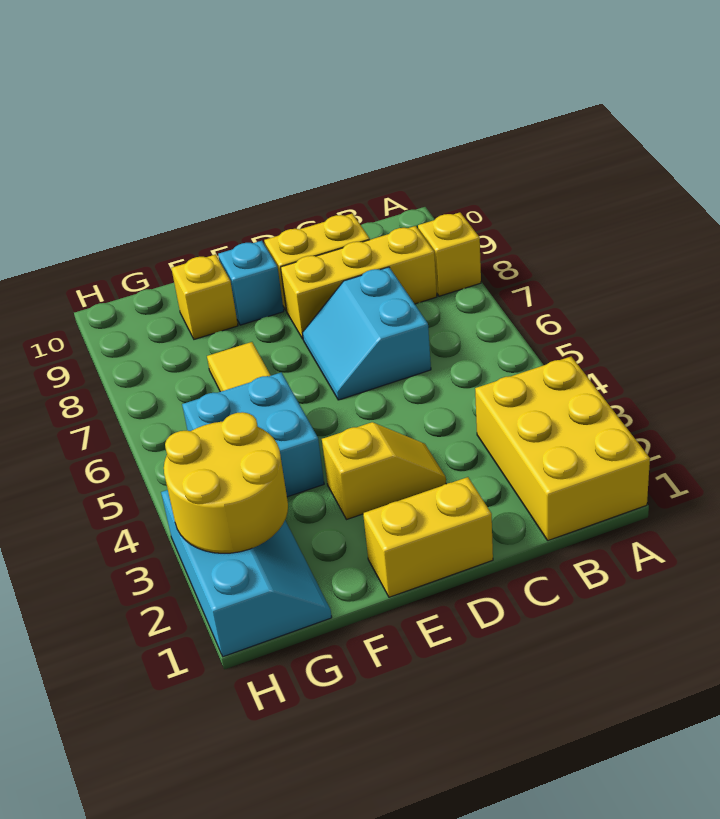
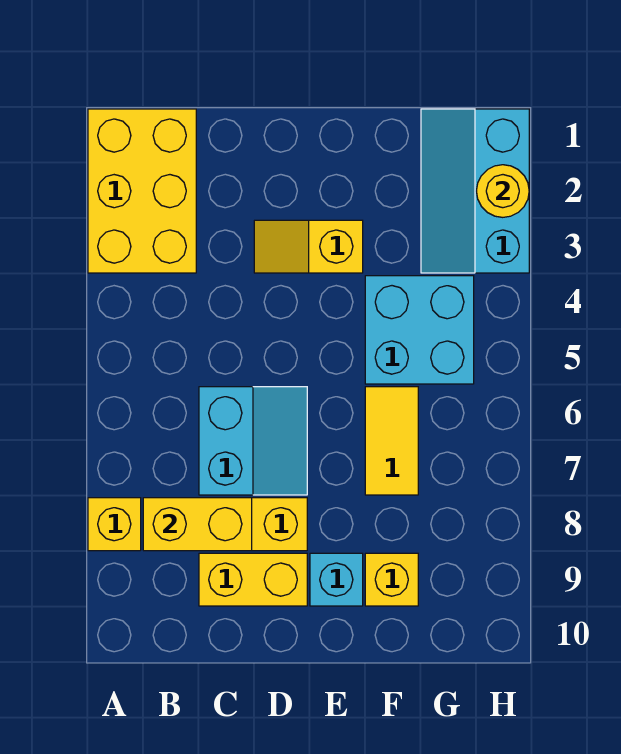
yellow brick D1:E1 level 1 -> yellow brick B8:C8 level 2
yellow round brick G2:H3 level 2 -> yellow round brick H2 level 2

